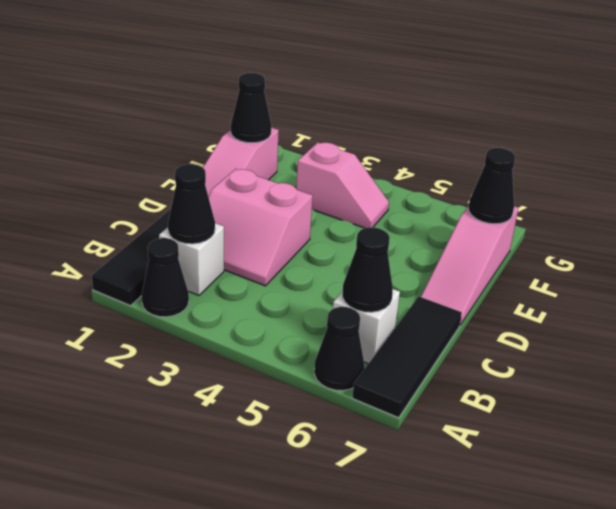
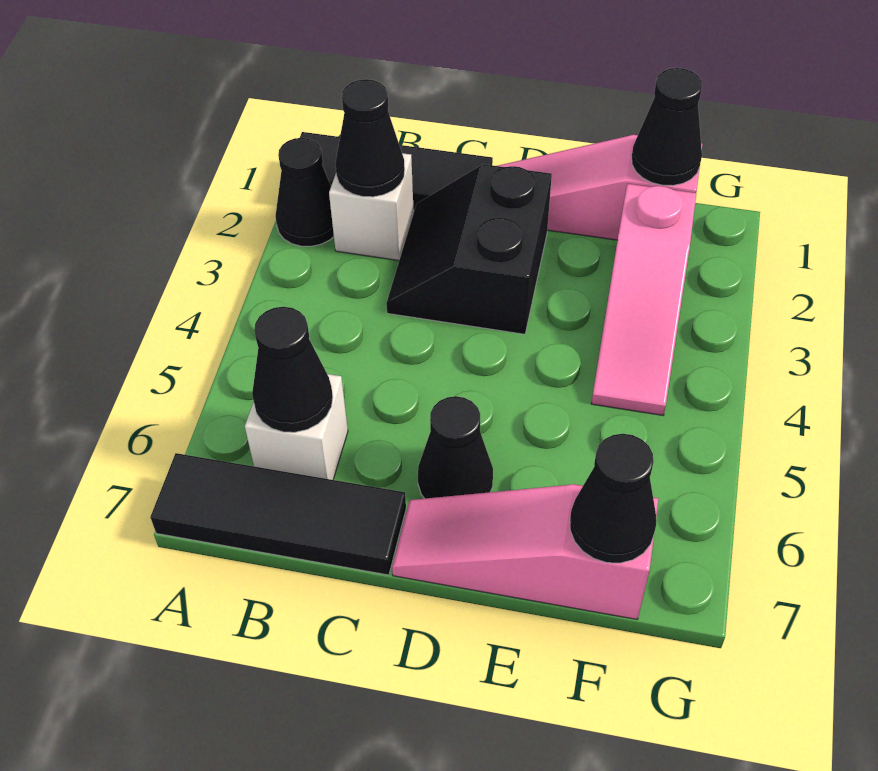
black cone A6 level 1 -> black cone D6 level 1
pink slope C2:D3 level 1 top D -> black slope C2:D3 level 1 top D
pink slope F3:F4 level 1 top 3 -> pink slope F2:F4 level 1 top 2

